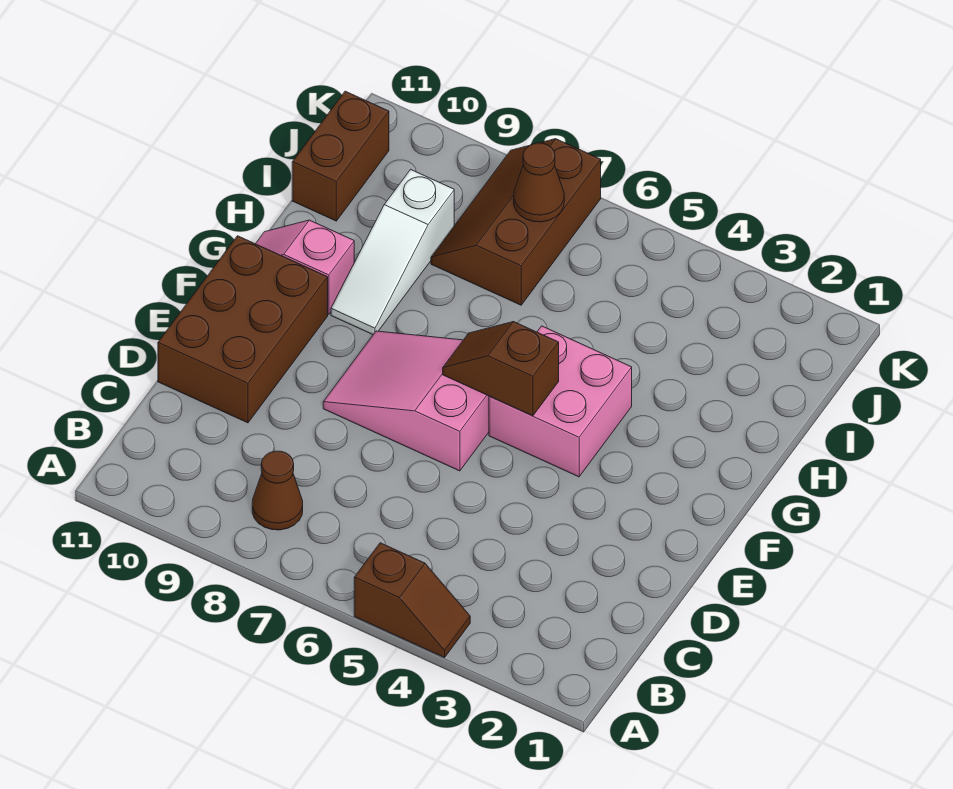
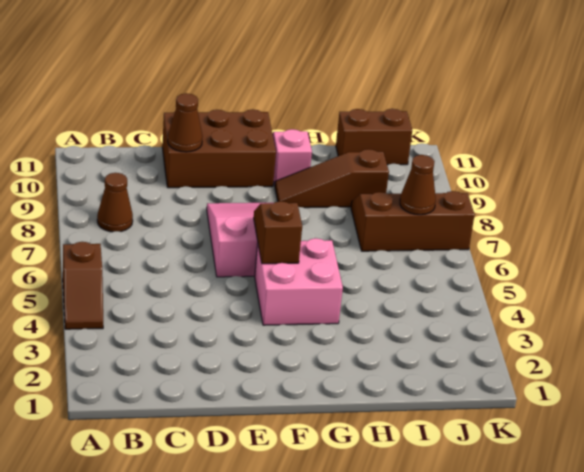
none -> brown cone D10 level 2
white slope G9:I9 level 1 top I -> brown slope G9:I9 level 1 top I

